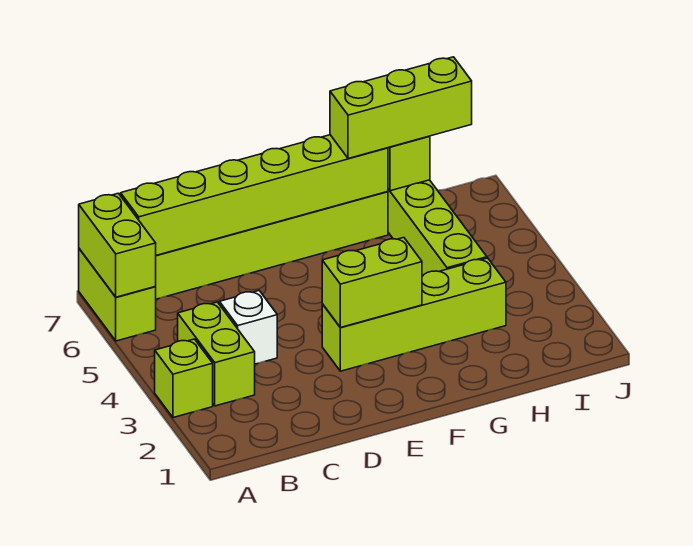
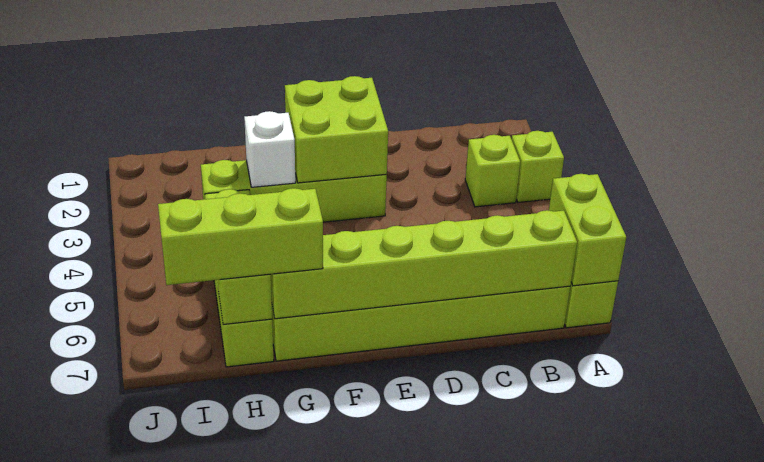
lime brick B3:B4 level 1 -> lime brick B3 level 1
white brick C4 level 1 -> white brick G3 level 2
lime brick E3:F3 level 2 -> lime brick E2:F3 level 2

